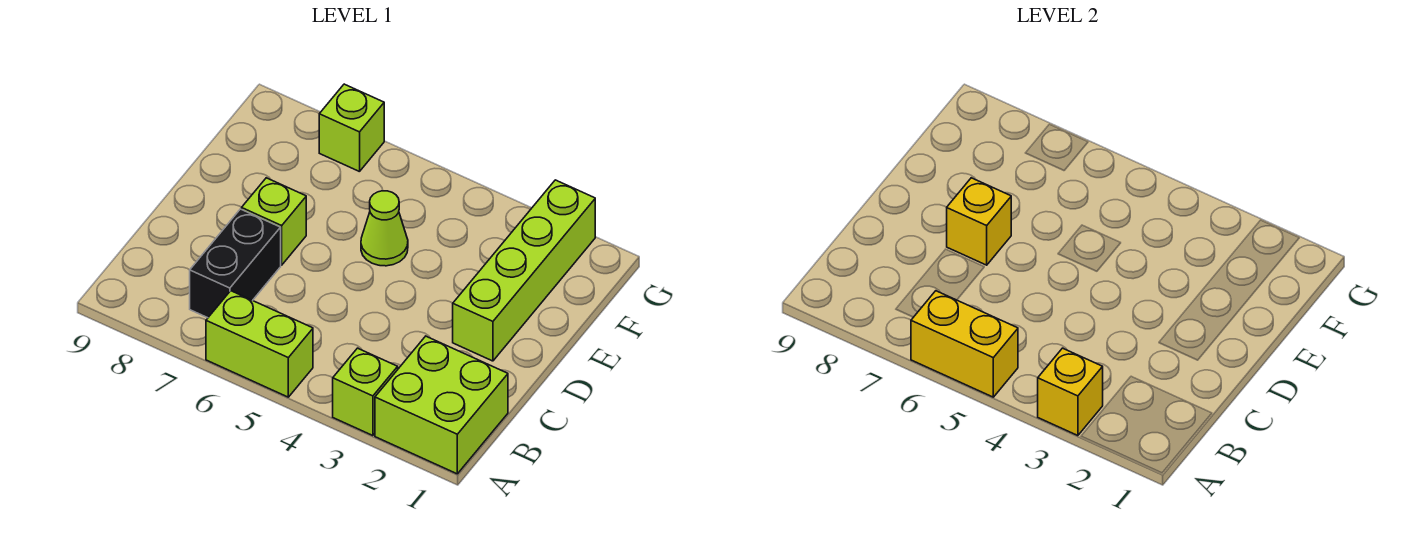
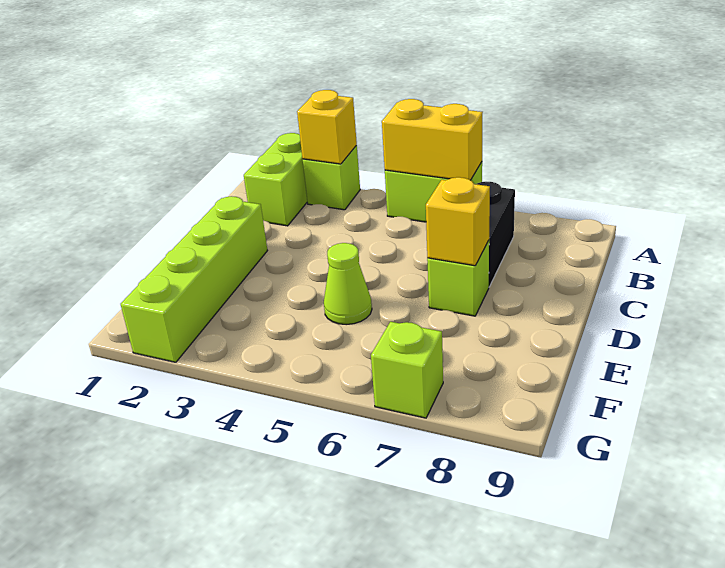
lime brick A1:B2 level 1 -> lime brick A2:B2 level 1

